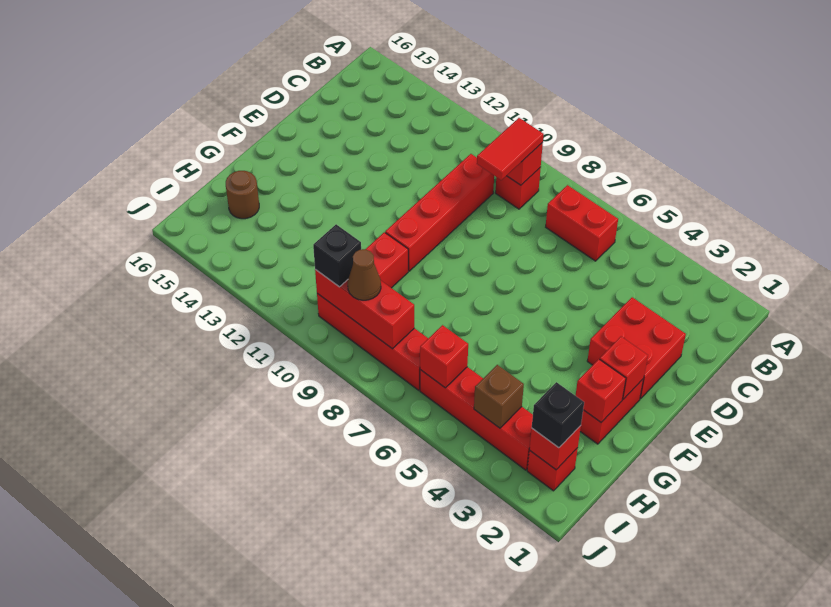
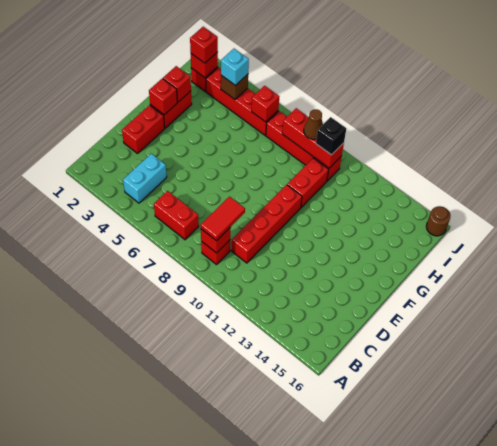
none -> cyan brick B4:C4 level 1
red brick D2:E3 level 1 -> red brick D2:E2 level 1
brown round brick H15 level 1 -> brown round brick J16 level 1
black brick I2 level 3 -> red brick I2 level 3
none -> cyan brick I4 level 3

